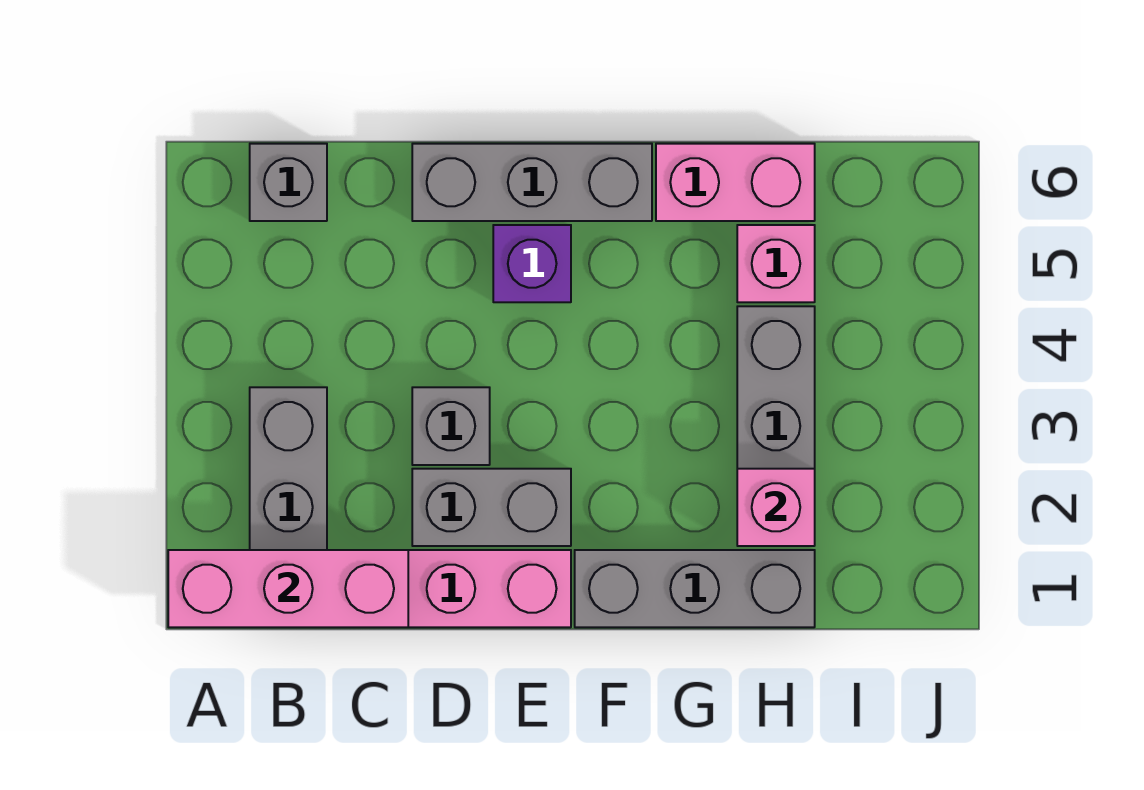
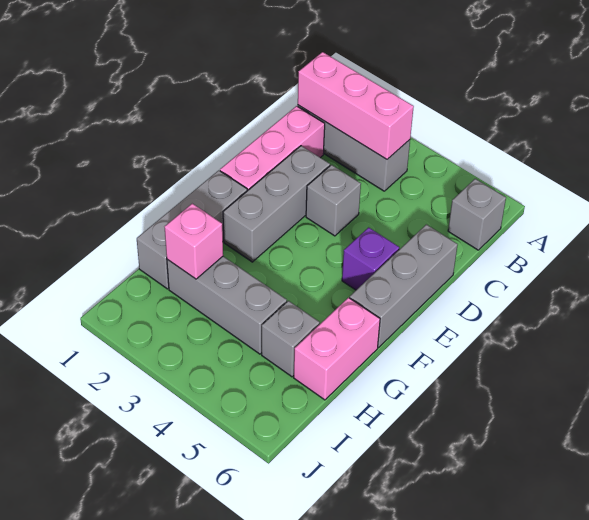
pink brick A1:C1 level 2 -> pink brick B1:B3 level 2
grey brick D2:E2 level 1 -> grey brick D2:F2 level 1
pink brick H5 level 1 -> grey brick H5 level 1

